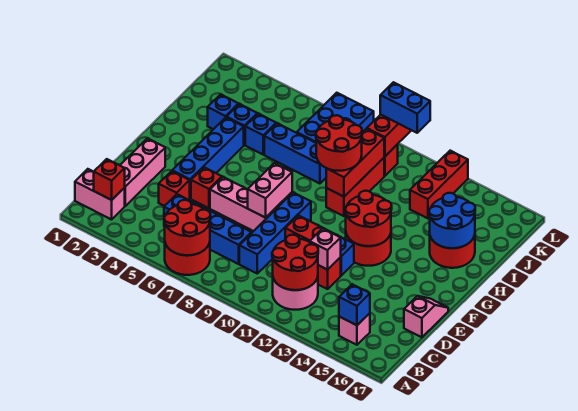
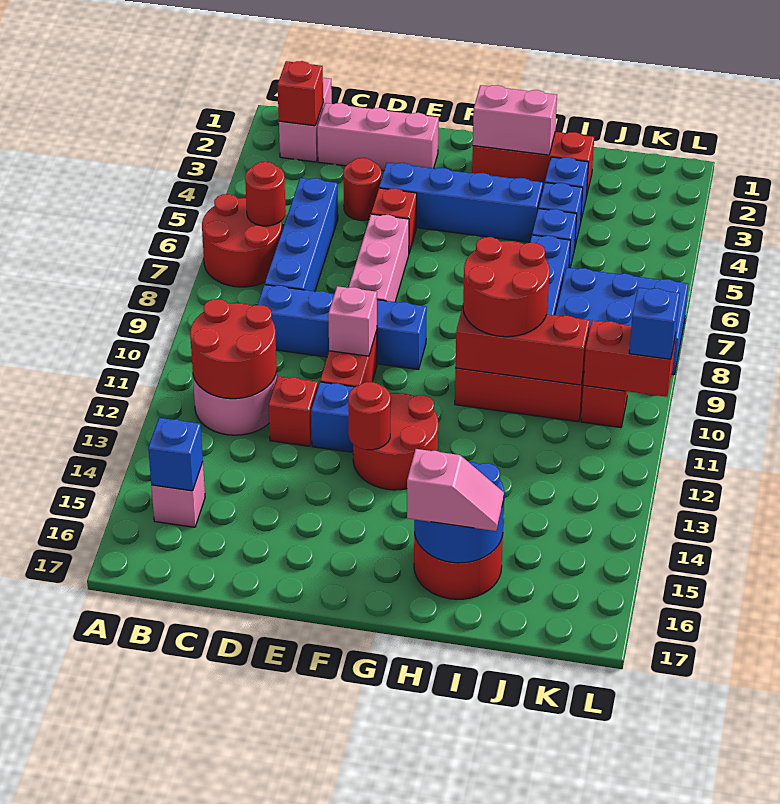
red round brick A6:B7 level 2 -> red round brick B6 level 2
red brick D4 level 1 -> red round brick D4 level 1
pink brick D12 level 2 -> pink brick E10 level 2
pink slope D17:E17 level 1 top D -> pink slope H16:I16 level 3 top H
pink brick E8:F8 level 2 -> pink brick G2:H2 level 2
red round brick F12:G13 level 2 -> red round brick F13 level 2
red brick J13:L13 level 1 -> red brick G2:I2 level 1
blue brick L10:L11 level 3 -> blue brick L10 level 3

